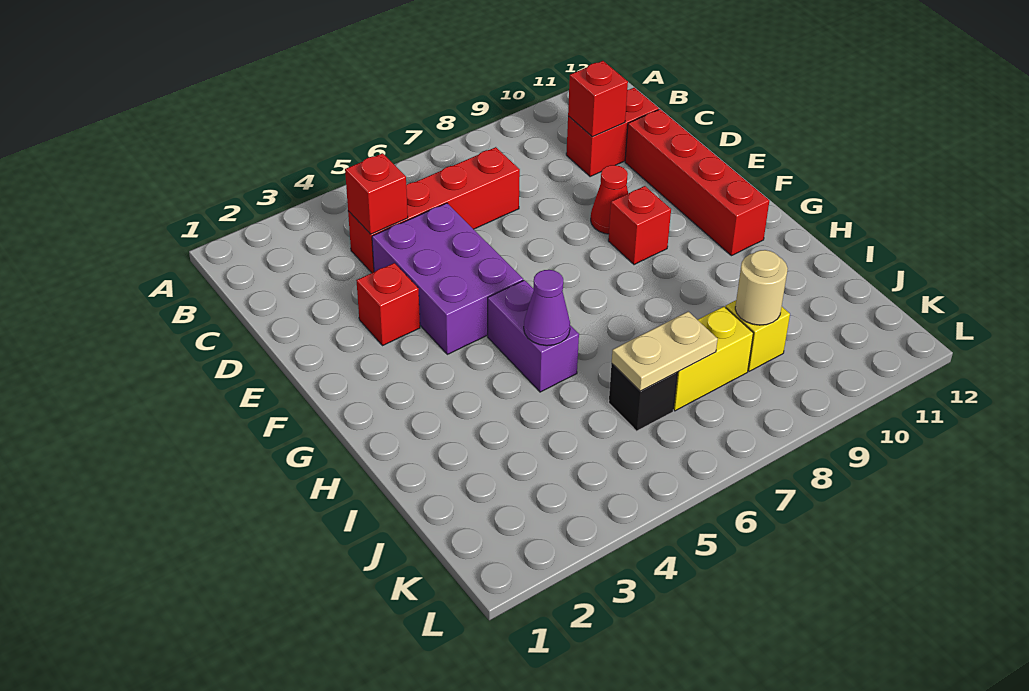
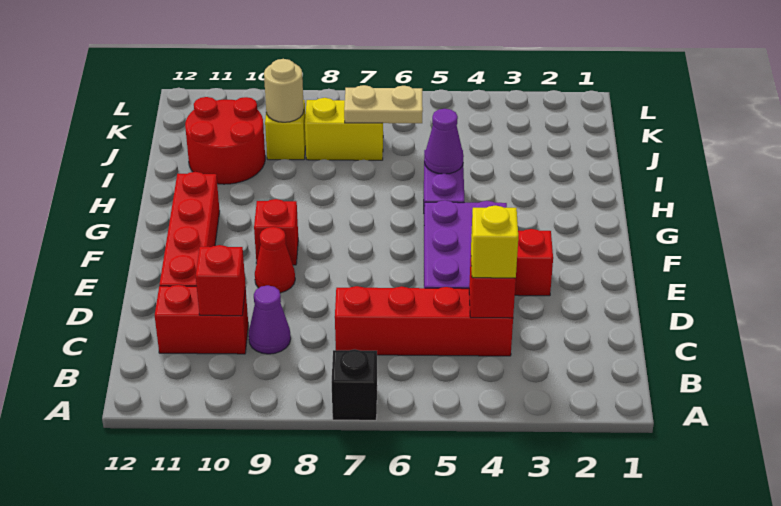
none -> yellow brick C4 level 3
none -> purple cone C9 level 1
none -> red round brick I10:J11 level 1
black brick J6 level 1 -> black brick A7 level 1

